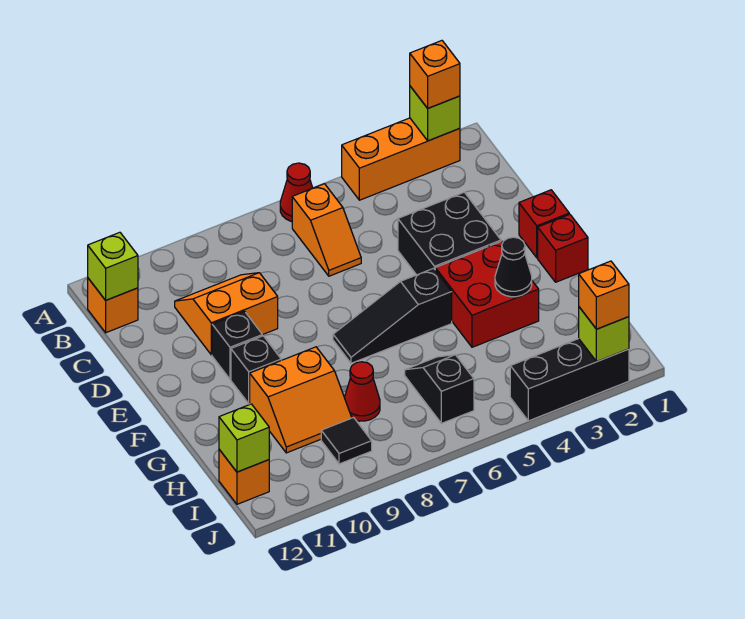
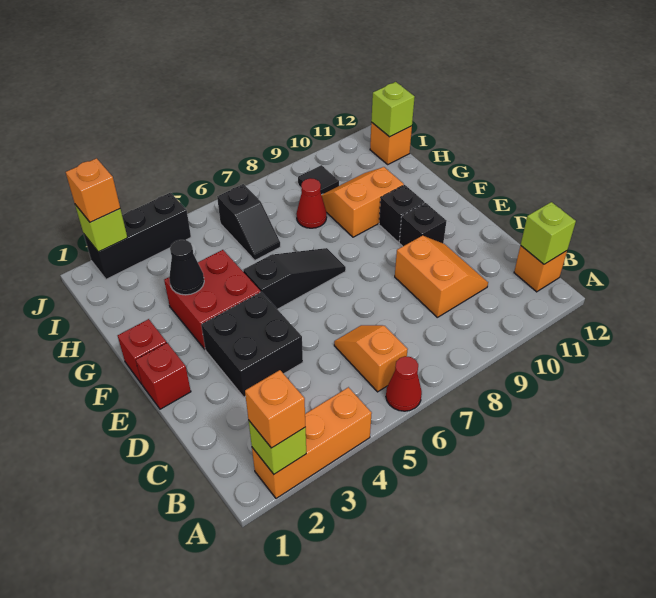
orange slope C9:D10 level 1 top D -> orange slope C9:D10 level 1 top 9

